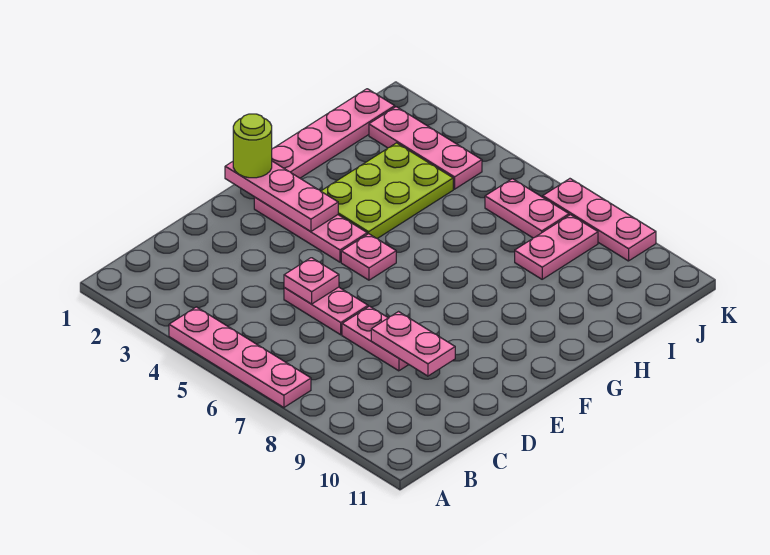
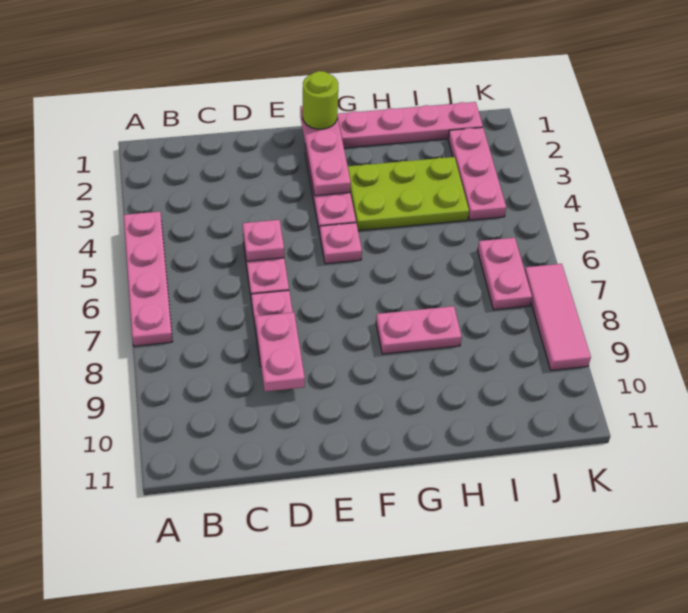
pink plate I8:J8 level 1 -> pink plate G8:H8 level 1
pink plate K7:K9 level 1 -> pink tile K7:K9 level 1

